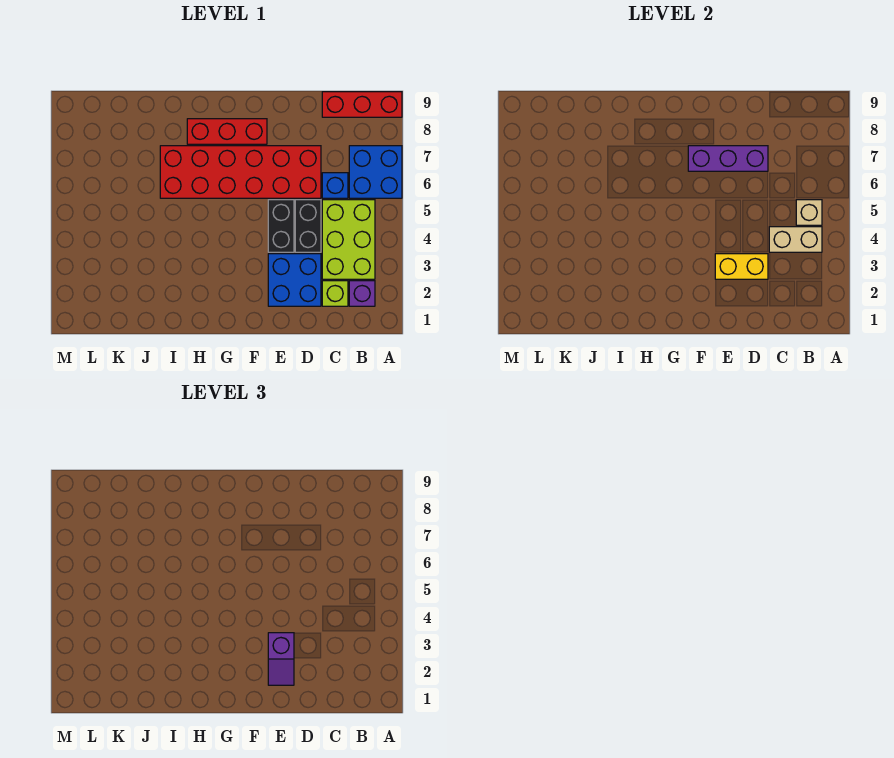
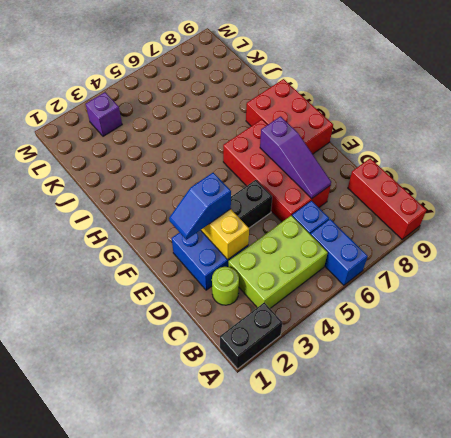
blue brick A6:B7 level 1 -> blue brick A6:B6 level 1
purple brick B2 level 1 -> purple brick L3 level 1
tan brick B4:C4 level 2 -> none
tan brick B5 level 2 -> none
lime brick C2 level 1 -> lime round brick C2 level 1
black brick D4:D5 level 1 -> black brick A1:A2 level 1
red brick D6:I7 level 1 -> red brick D6:G7 level 1
purple brick D7:F7 level 2 -> purple slope D7:F7 level 2 top F
purple slope E2:E3 level 3 top 3 -> blue slope E2:E3 level 3 top 3
red brick F8:H8 level 1 -> red brick F8:H9 level 1

